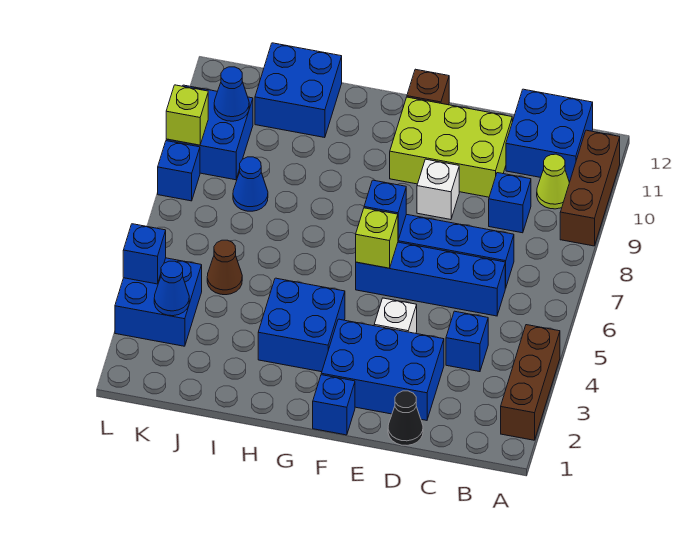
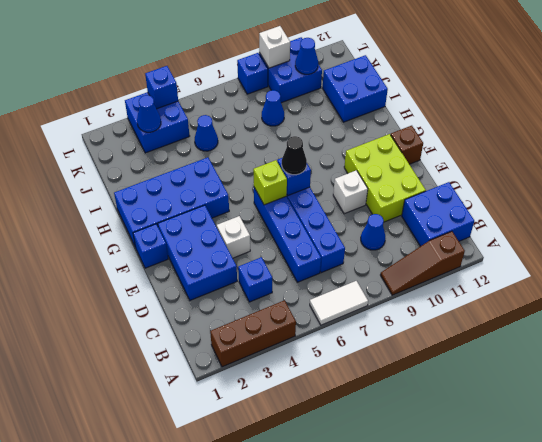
none -> white tile A6:A7 level 1
brown brick A9:A11 level 1 -> brown slope A9:A11 level 1 top 11
lime cone B10 level 1 -> none
blue brick C9 level 1 -> blue cone C9 level 1
black cone D1 level 1 -> black cone F7 level 3
blue brick G3:H4 level 1 -> blue brick G1:H4 level 1
brown cone J5 level 1 -> blue cone J5 level 1
lime brick L9 level 2 -> white brick L9 level 2

